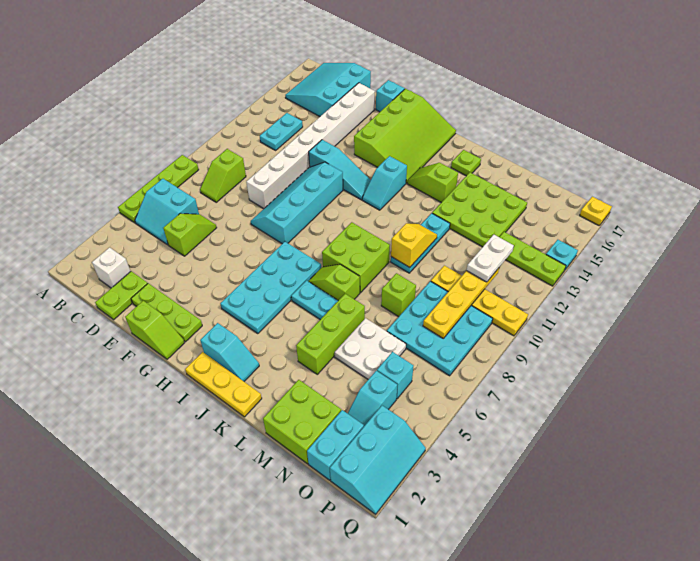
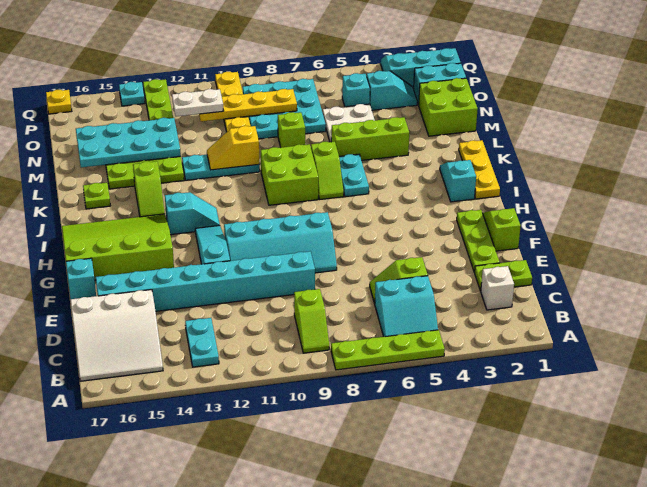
cyan slope B5:C6 level 1 top 6 -> cyan slope B5:C6 level 1 top C
cyan slope B15:D17 level 1 top D -> white slope B15:D17 level 1 top D
lime slope C8:C9 level 1 top 9 -> lime slope B9:C9 level 1 top C
cyan plate C12:C13 level 1 -> cyan plate B13:C13 level 1
white brick E9:E16 level 1 -> cyan brick E9:E16 level 1
cyan plate H4:I7 level 1 -> cyan plate M13:N16 level 2

